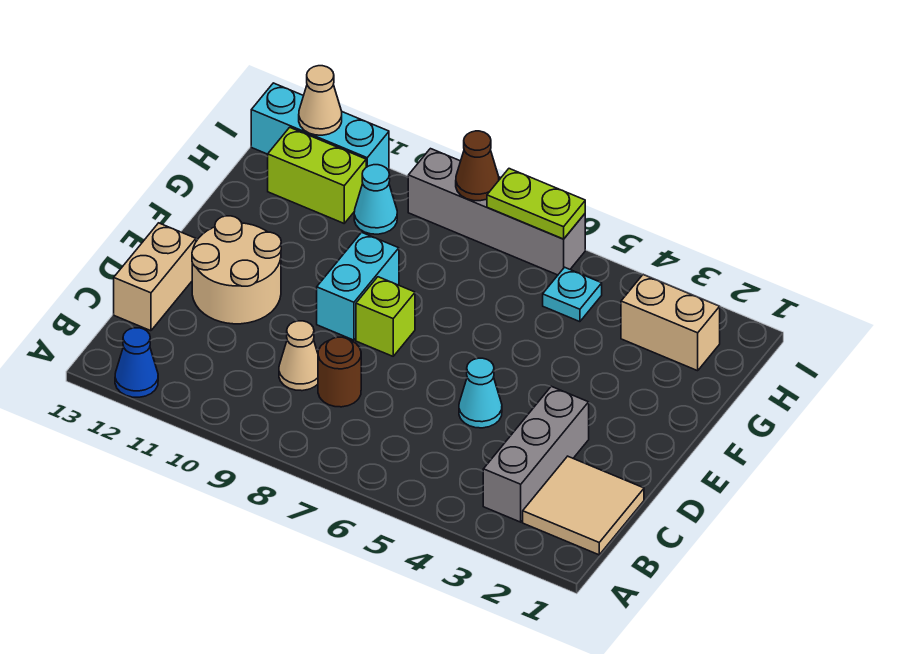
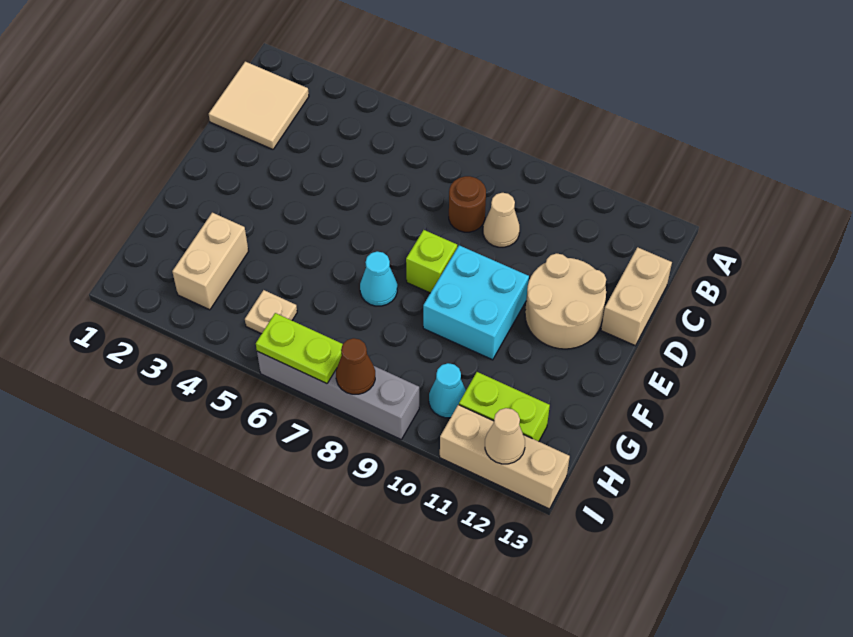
blue cone A12 level 1 -> none
grey brick B3:D3 level 1 -> none
cyan cone D5 level 1 -> cyan cone F7 level 1
cyan brick E9:F9 level 1 -> cyan brick E9:F10 level 1
tan brick H2:H3 level 1 -> tan brick G3:H3 level 1
cyan plate H5 level 1 -> tan plate H5 level 1
cyan brick I11:I13 level 1 -> tan brick I11:I13 level 1

